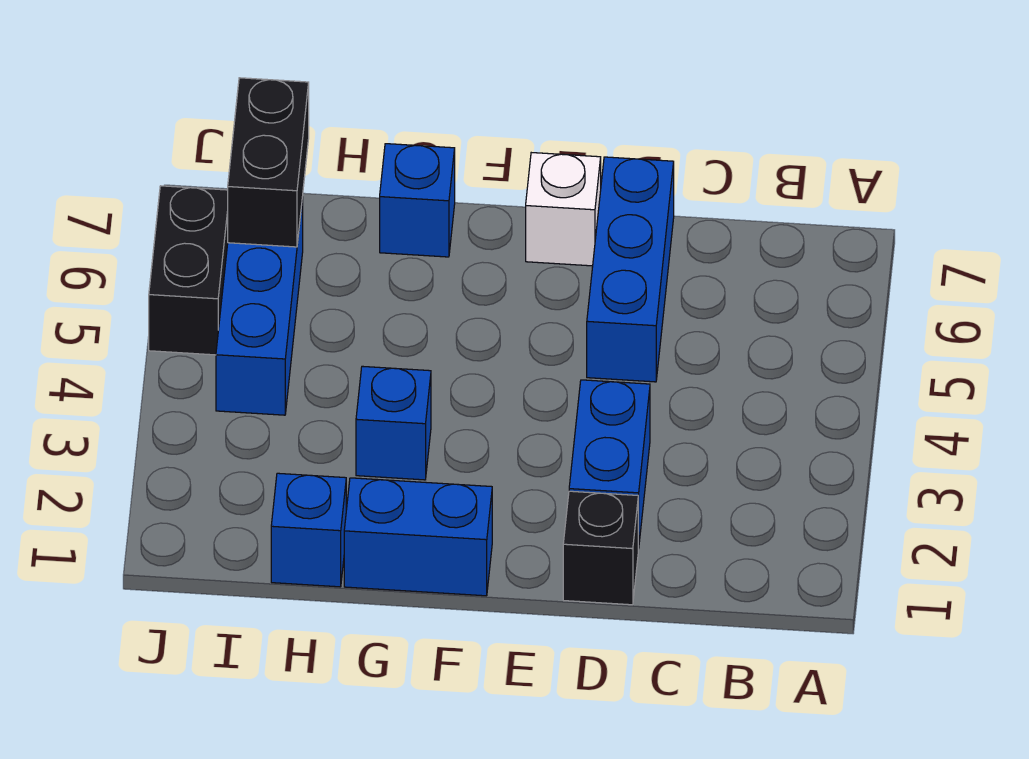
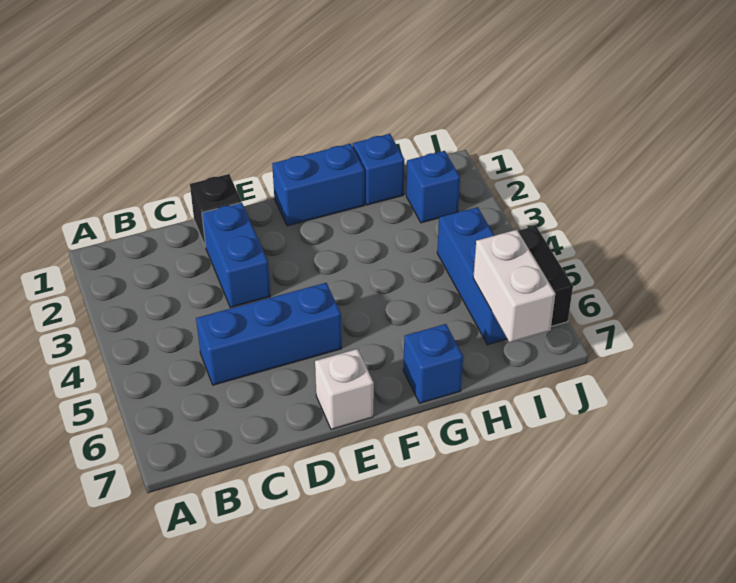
blue brick D5:D7 level 1 -> blue brick C5:E5 level 1
blue brick G3 level 1 -> blue brick I2 level 1
black brick I6:I7 level 2 -> white brick I6:I7 level 2

